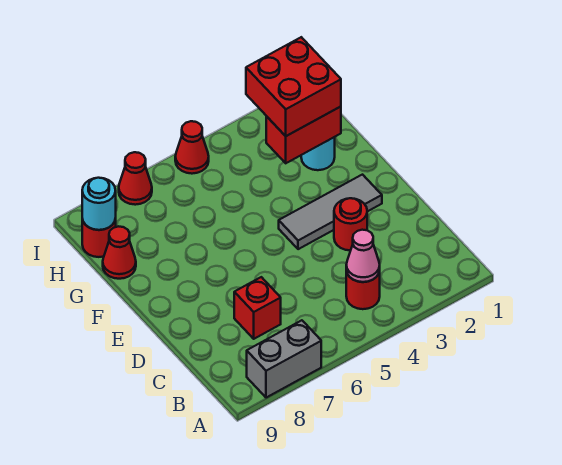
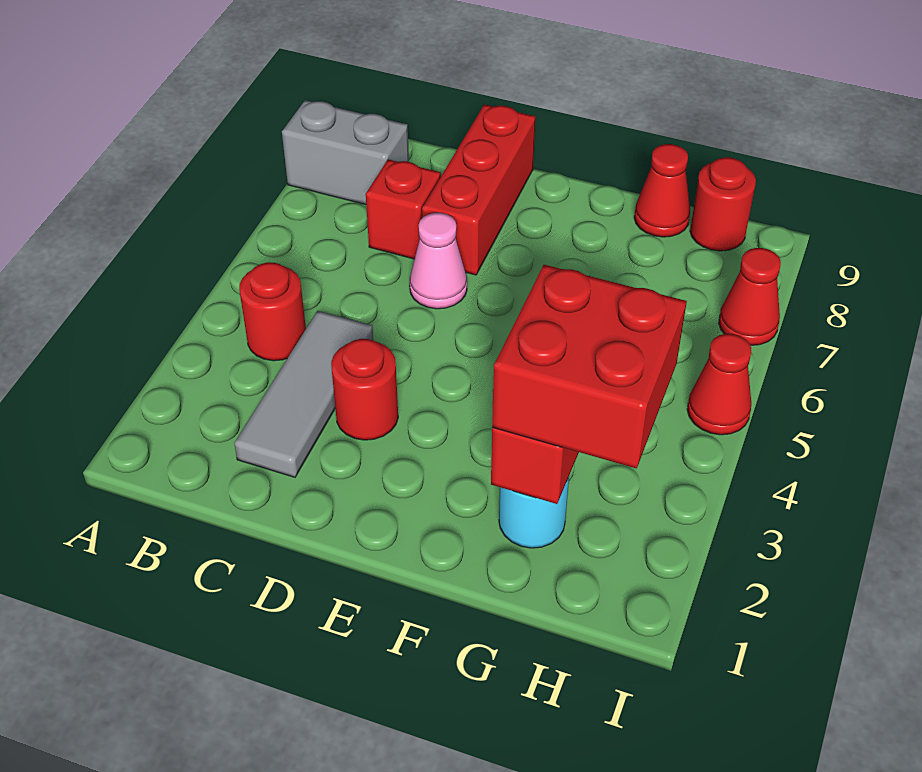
grey brick A7:A8 level 1 -> grey brick A8:B8 level 1
pink cone B4 level 2 -> pink cone D6 level 1
none -> red brick D7:D9 level 1
grey tile E2:E4 level 1 -> grey tile C2:C4 level 1
cyan round brick H9 level 2 -> none

